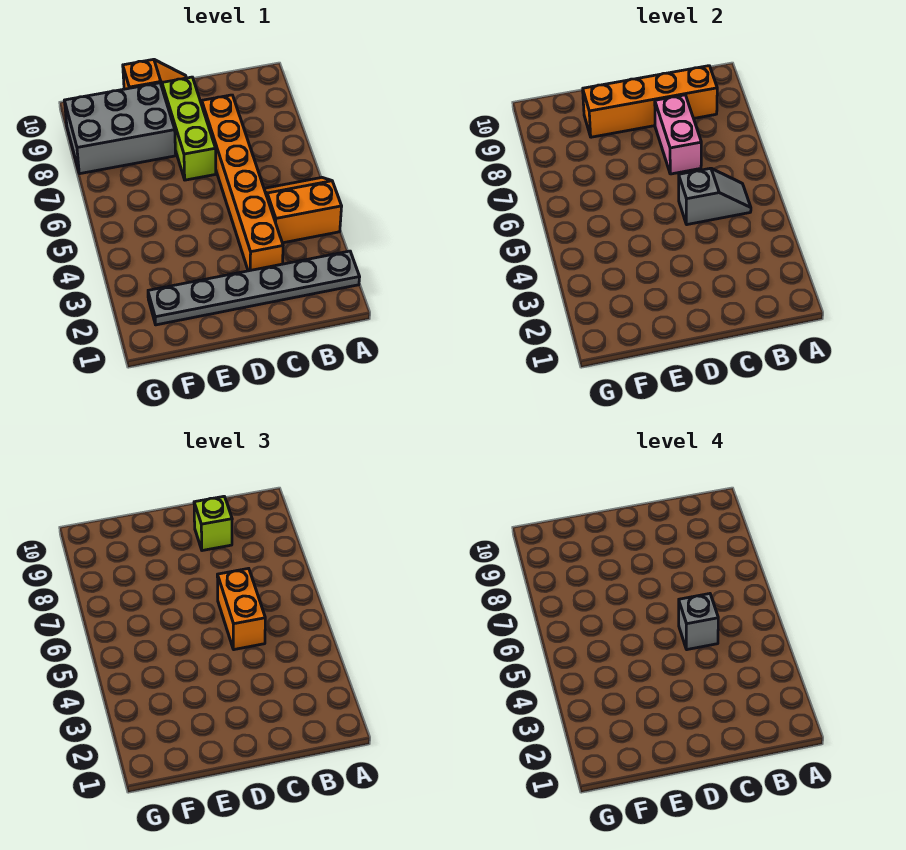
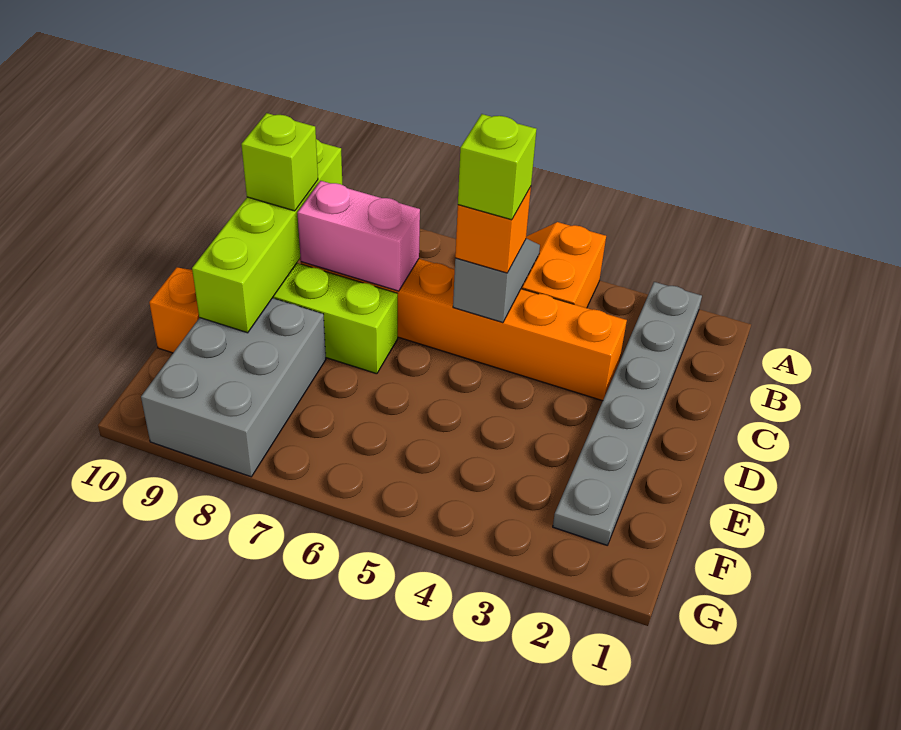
orange brick B9:E9 level 2 -> lime brick B9:E9 level 2
orange brick C5:C6 level 3 -> orange brick C5 level 3
grey brick C5 level 4 -> lime brick C5 level 4

